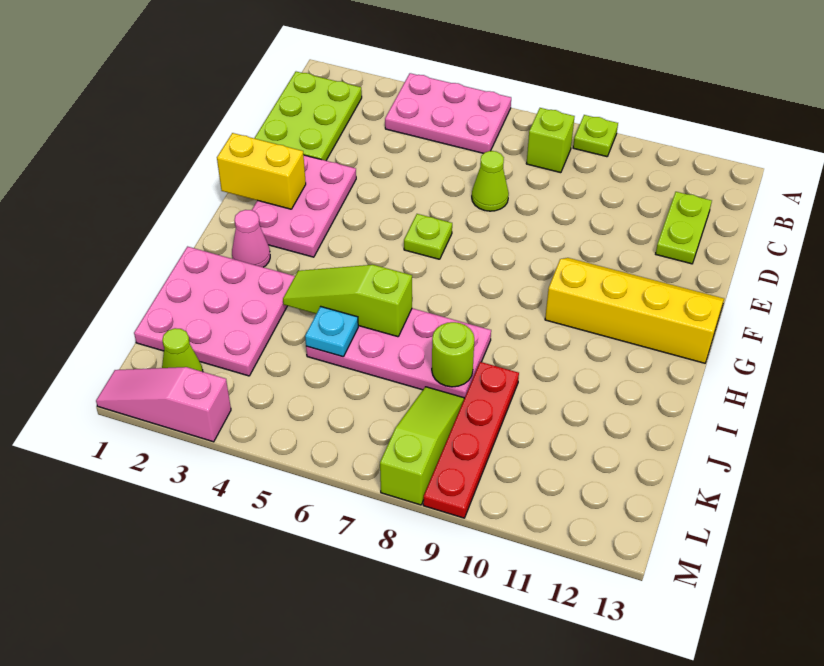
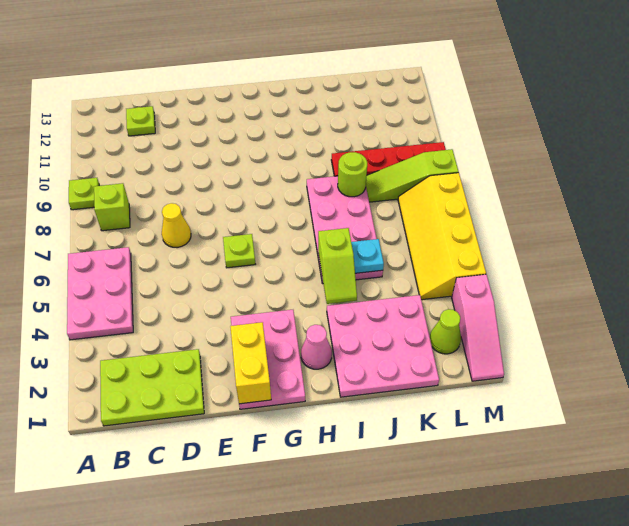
lime plate C12:D12 level 1 -> lime plate C12 level 1
lime cone D7 level 1 -> yellow cone D7 level 1
pink plate E2:G3 level 1 -> pink plate F1:G3 level 1
yellow slope F10:G13 level 1 top G -> yellow slope L4:M7 level 1 top M
lime slope I4:I6 level 2 top 6 -> lime slope I4:I5 level 2 top 5

